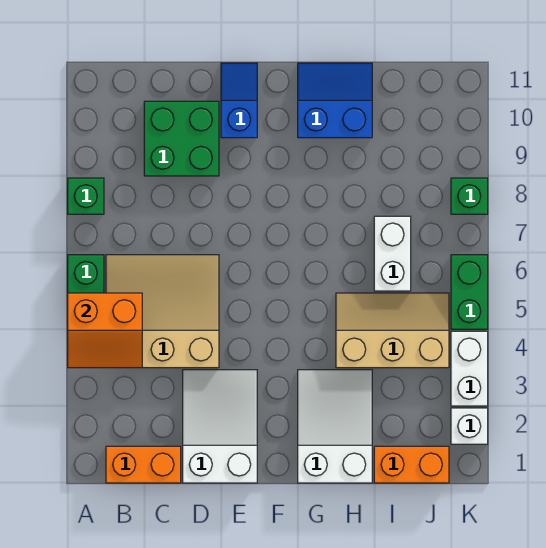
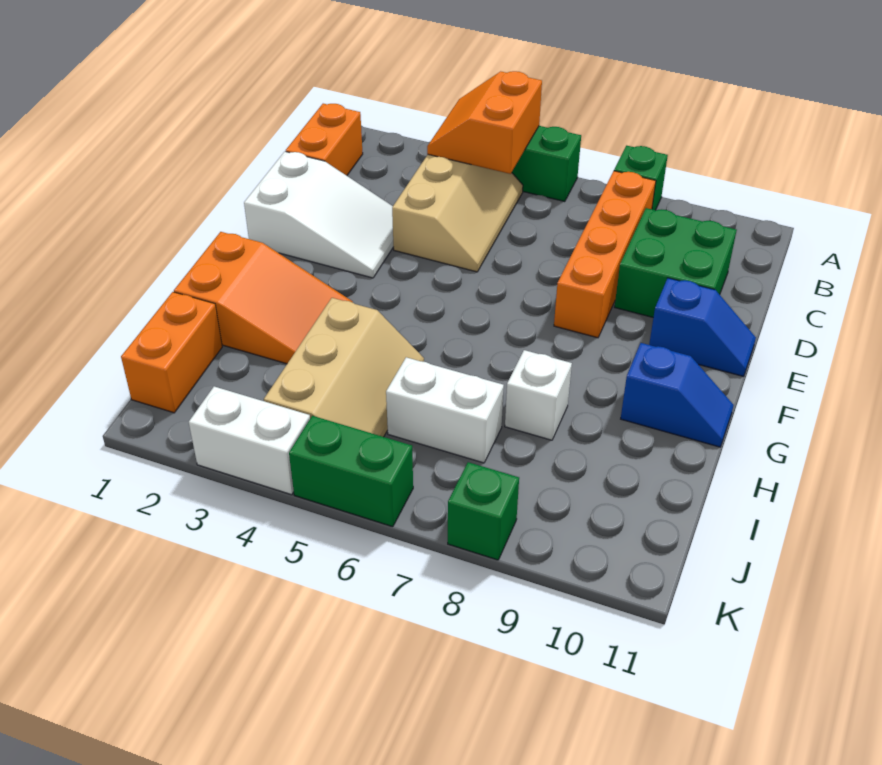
tan slope B4:D6 level 1 top 4 -> tan slope B4:D5 level 1 top 4
none -> orange brick B8:E8 level 1
white slope G1:H3 level 1 top 1 -> orange slope G1:H3 level 1 top 1
blue slope G10:H11 level 1 top 10 -> blue slope G10:G11 level 1 top 10
white brick K2 level 1 -> white brick H8 level 1

